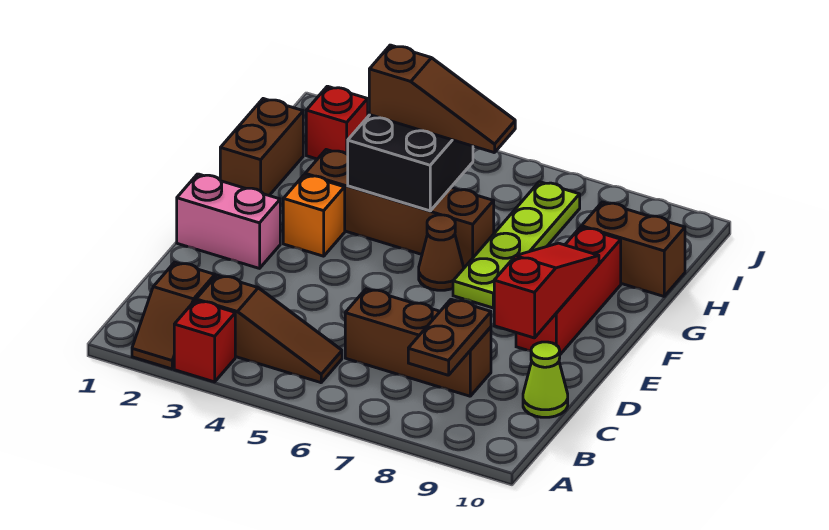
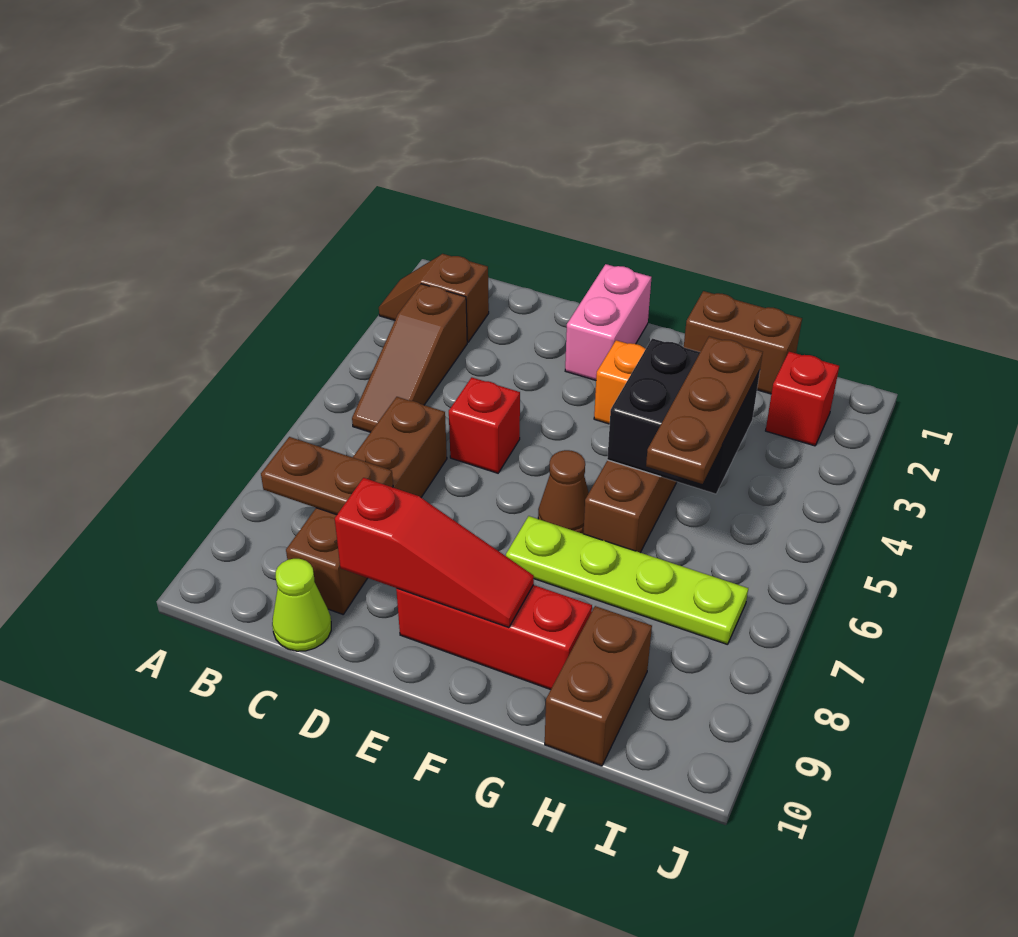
red brick A3 level 1 -> red brick D5 level 1
brown brick C6:C8 level 1 -> brown brick C6:C9 level 1
brown slope H4:H6 level 3 top 4 -> brown plate H4:H6 level 3

